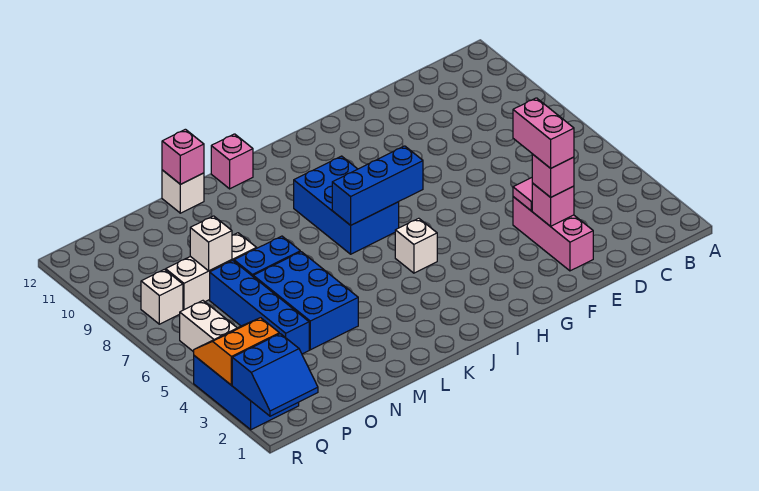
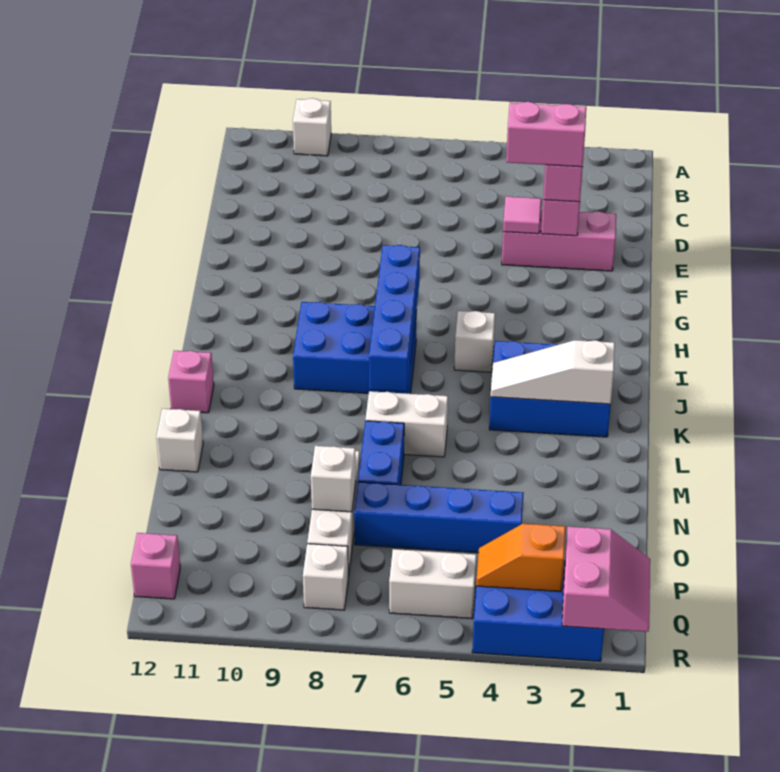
none -> white brick A10 level 1
blue brick H7:J7 level 2 -> blue brick H7:K7 level 2
none -> white slope K2:K4 level 2 top 2
none -> white brick L6:L7 level 1
blue brick M4:N6 level 1 -> blue brick J2:K4 level 1
pink brick M12 level 2 -> pink brick Q12 level 1
blue slope Q1:R2 level 2 top 2 -> pink slope Q1:R2 level 2 top 2
orange slope Q3:R4 level 2 top 3 -> orange slope Q3:Q4 level 2 top 3

